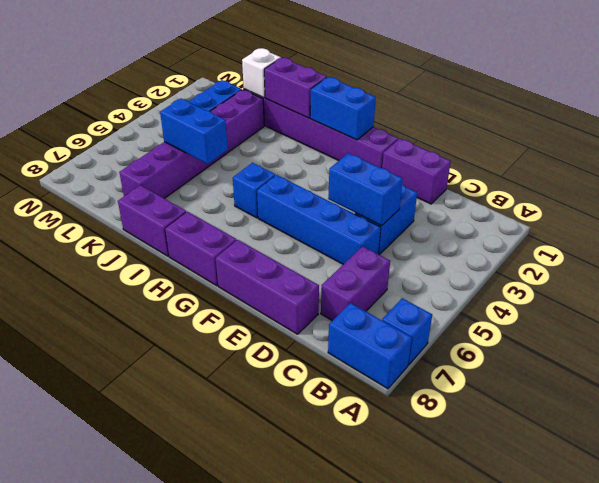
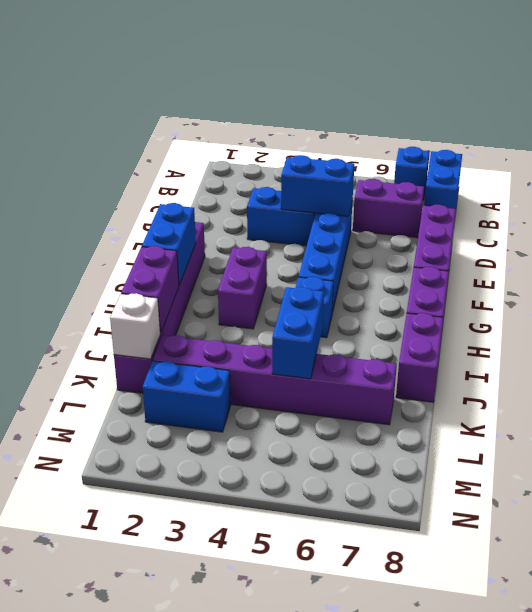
purple brick D1:E1 level 1 -> purple brick G3:H3 level 1
blue brick D4:E4 level 2 -> blue brick D4:D5 level 2

